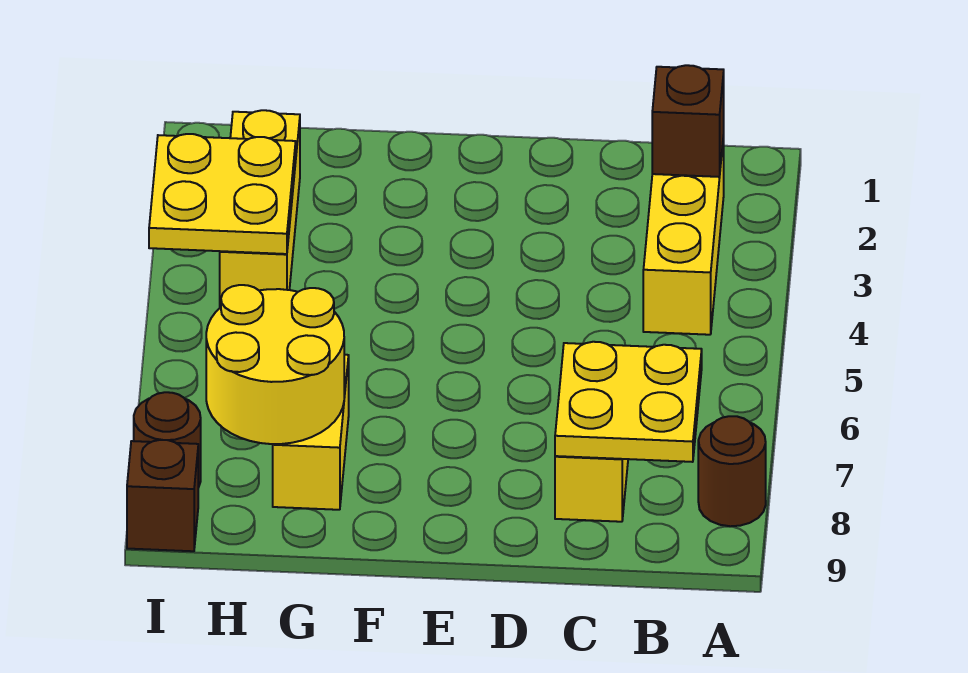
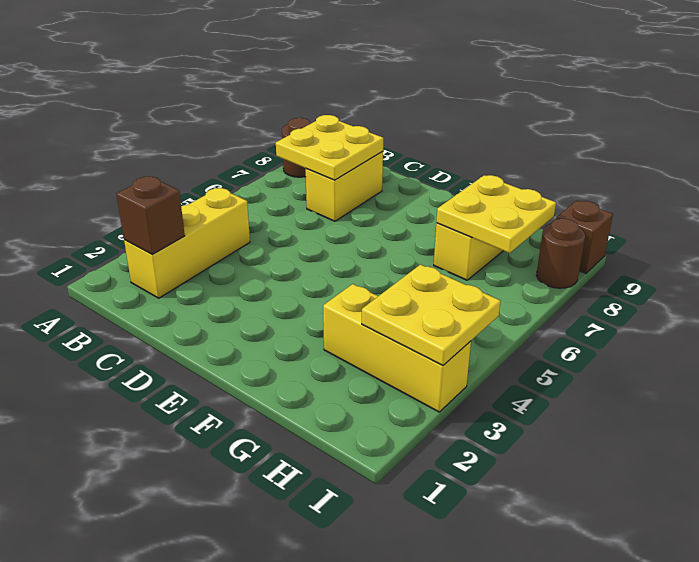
yellow round brick G7:H8 level 2 -> yellow plate G7:H8 level 2
yellow brick H2:H4 level 1 -> yellow brick G3:I3 level 1

